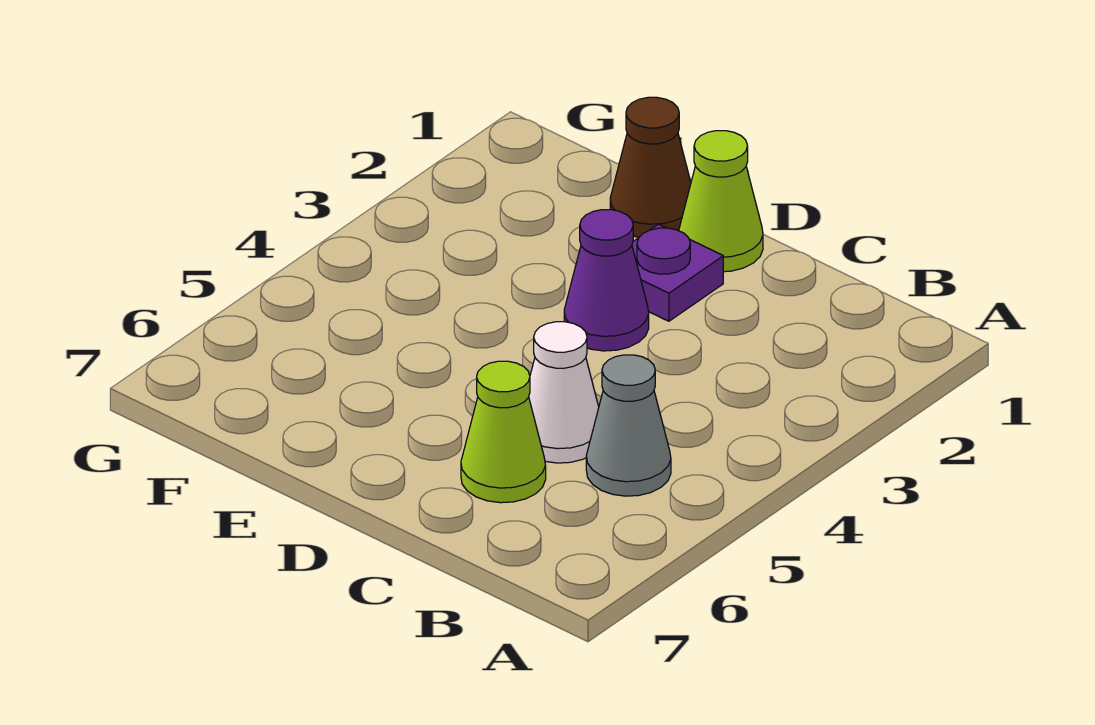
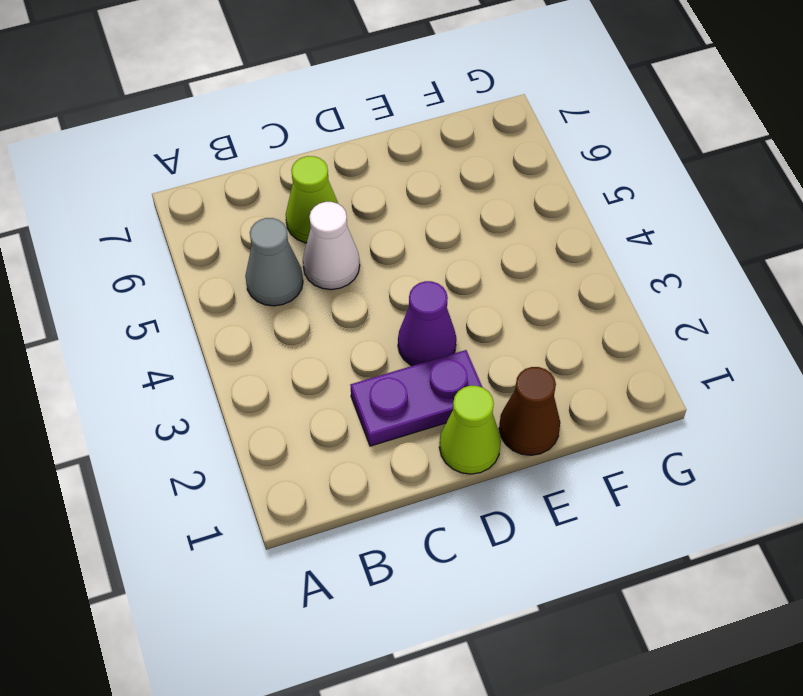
purple plate D2 level 1 -> purple plate C2:D2 level 1

